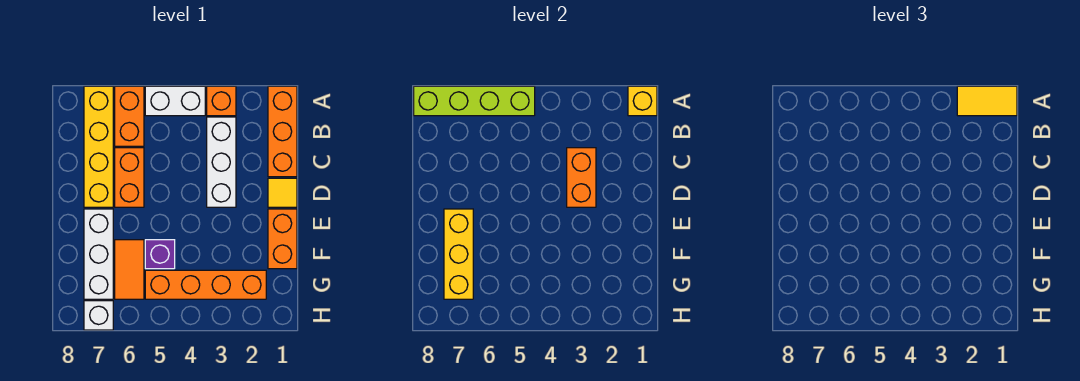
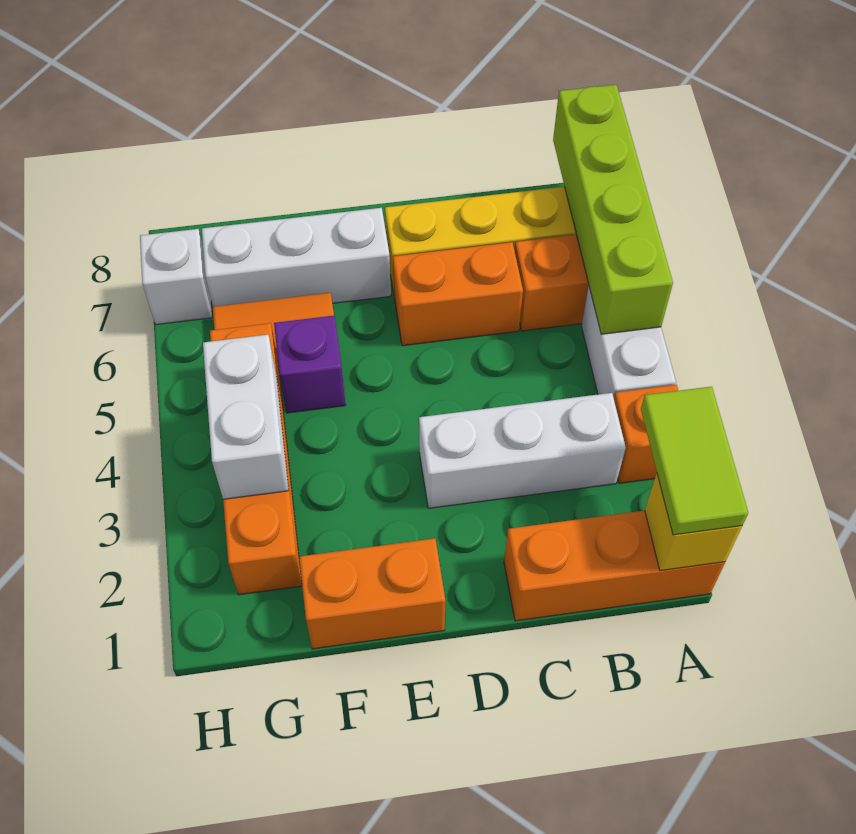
yellow tile A1:A2 level 3 -> lime tile A1:A2 level 3
orange brick C3:D3 level 2 -> none
yellow tile D1 level 1 -> none
yellow brick E7:G7 level 2 -> none
none -> white brick G3:G4 level 2

